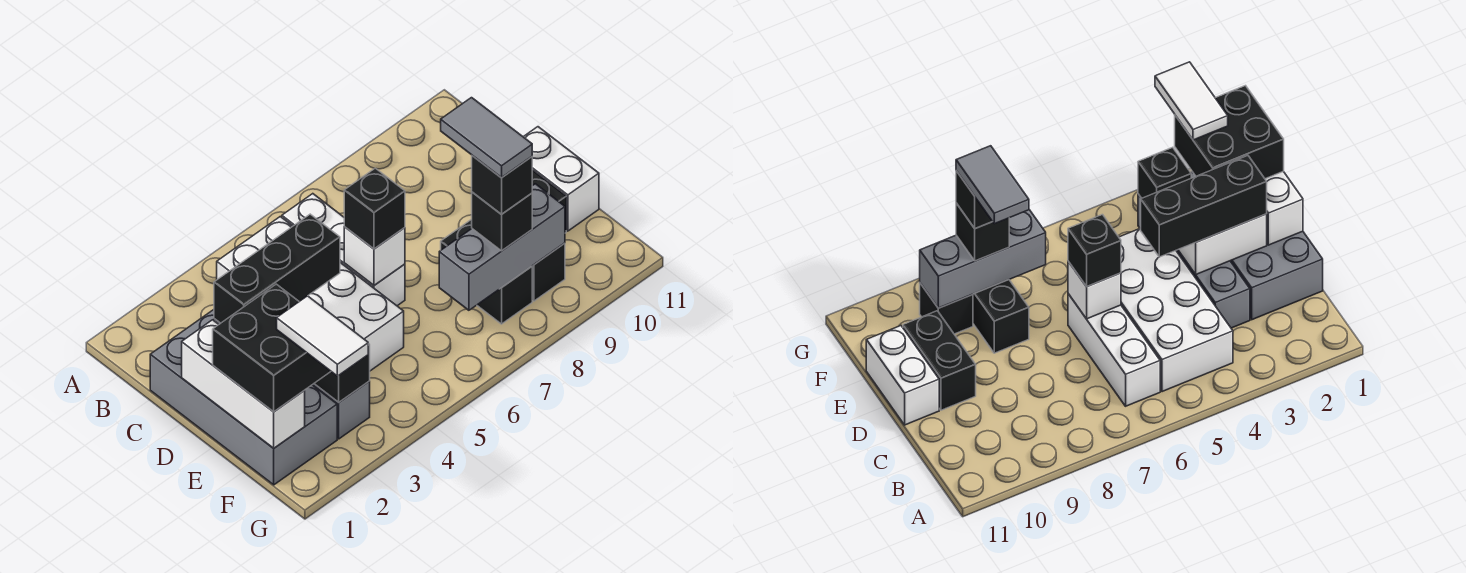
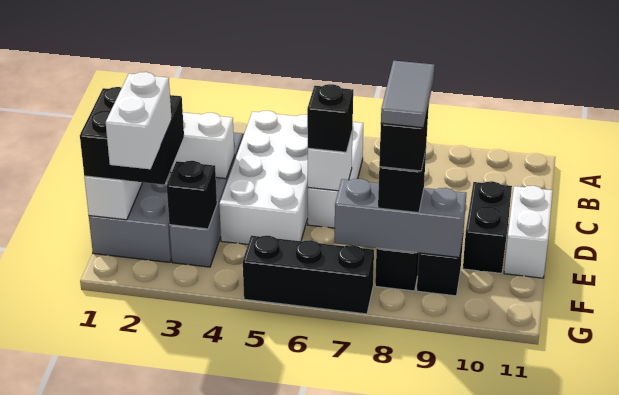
black brick D2:D4 level 3 -> black brick G5:G7 level 1
white tile F2:G2 level 4 -> white brick F2:G2 level 4

